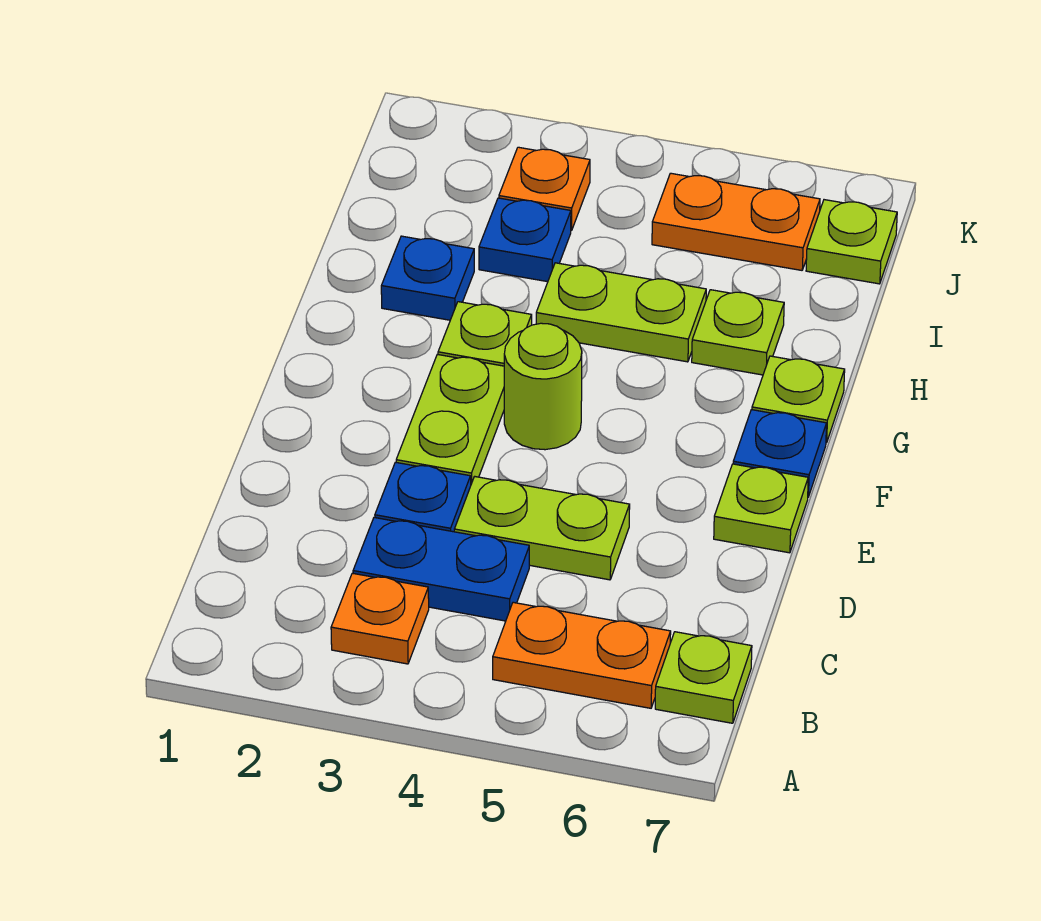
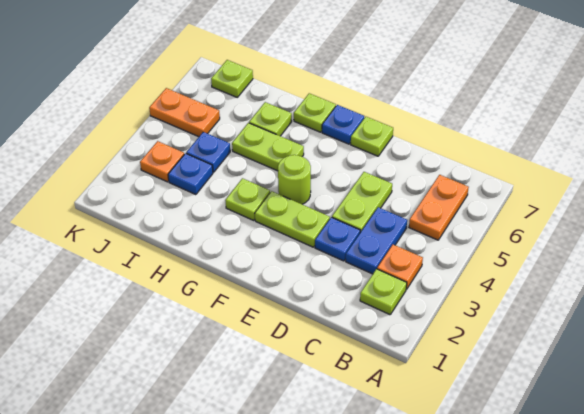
lime plate B7 level 1 -> lime plate B2 level 1
blue plate H2 level 1 -> blue plate I4 level 1
lime plate H4:H5 level 1 -> lime plate G5:H5 level 1
orange plate J5:J6 level 1 -> orange plate J5:K5 level 1

